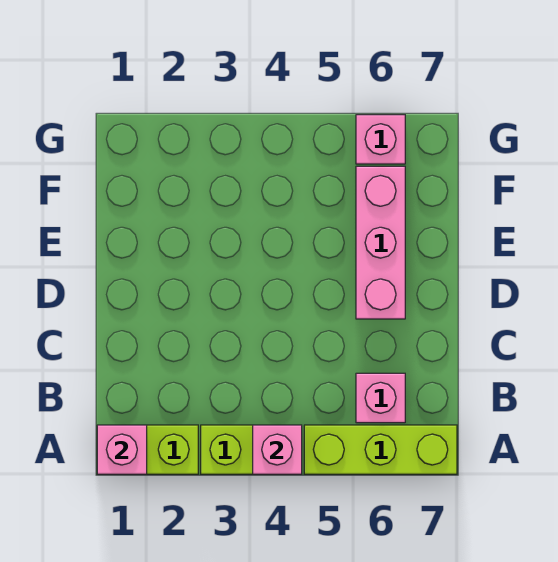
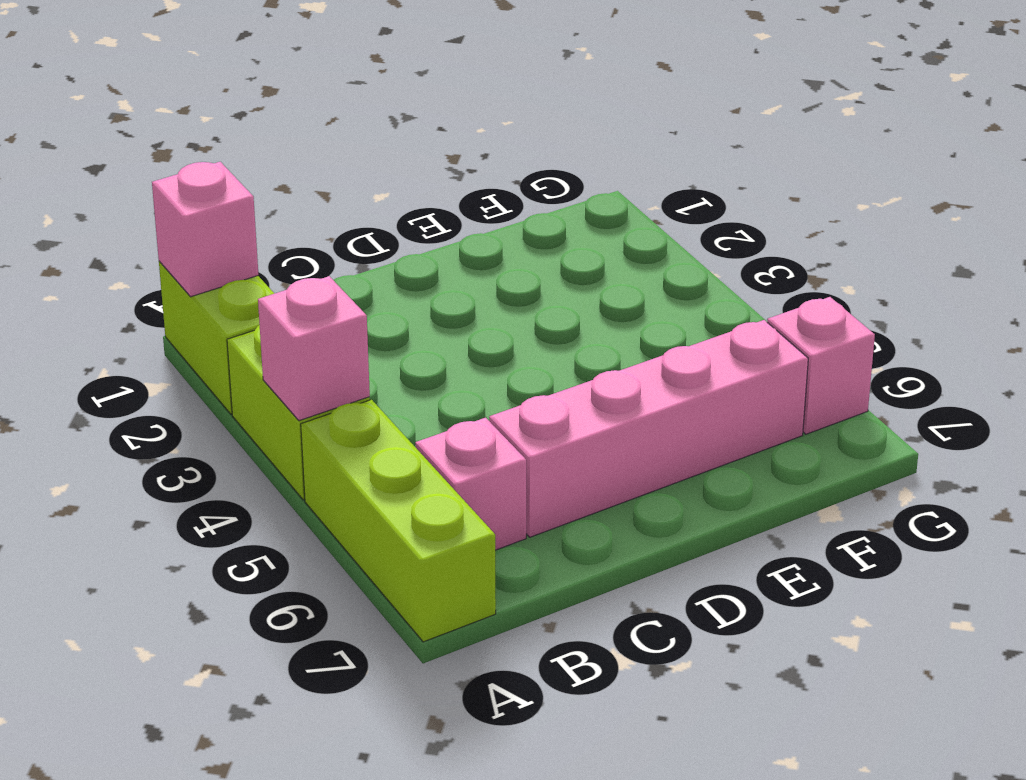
pink brick D6:F6 level 1 -> pink brick C6:F6 level 1

